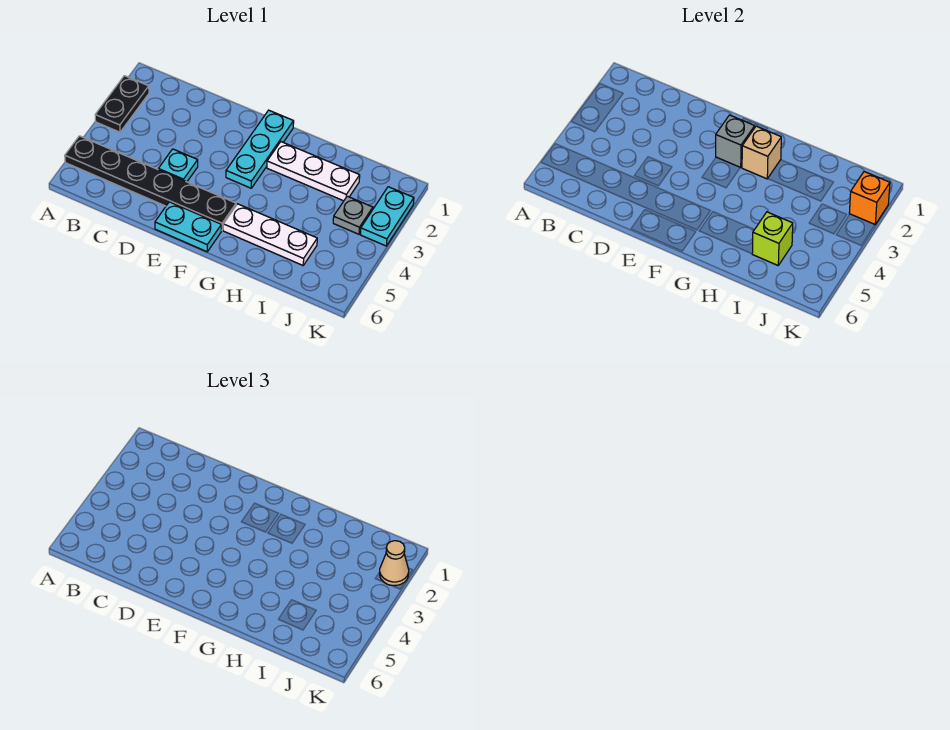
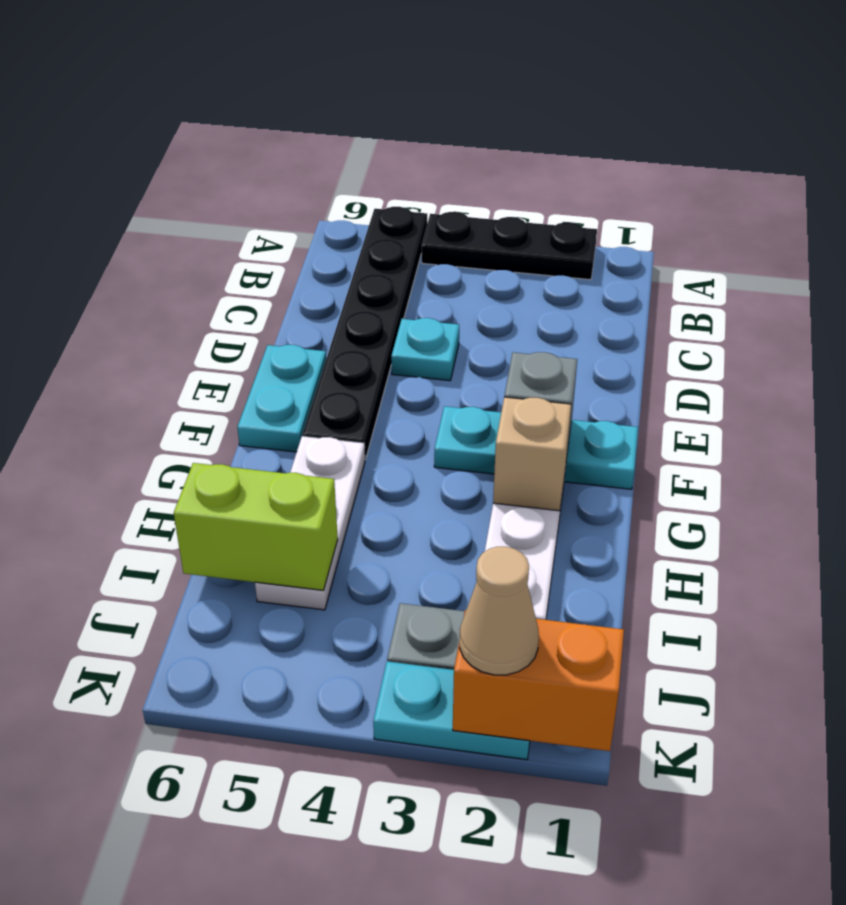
black plate A2:A3 level 1 -> black plate A2:A4 level 1
lime brick I5 level 2 -> lime brick I5:I6 level 2
orange brick K2 level 2 -> orange brick K1:K2 level 2

